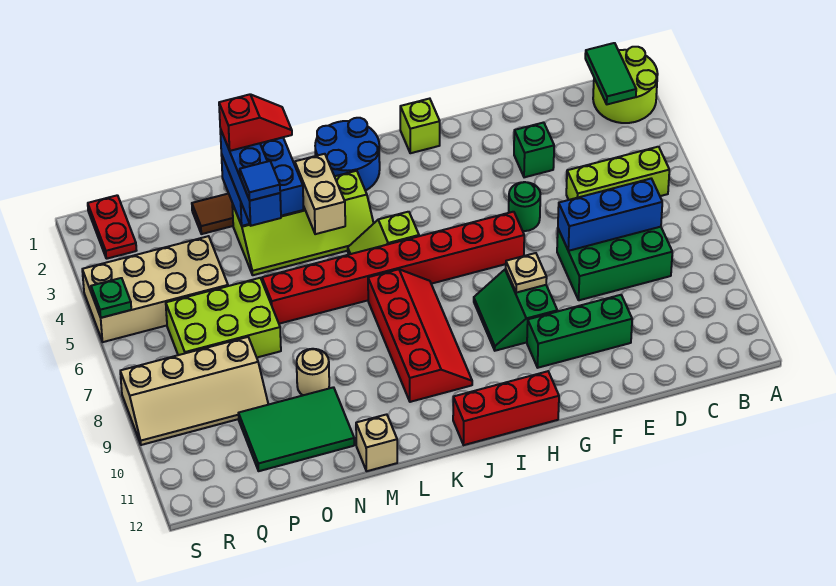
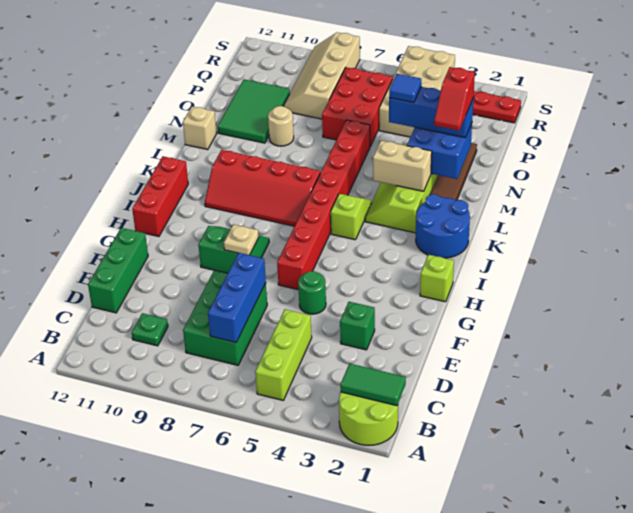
green brick E10:G10 level 1 -> green brick D12:F12 level 1
lime brick O6:Q7 level 1 -> red brick O6:Q7 level 1
green plate S5 level 2 -> green plate C10 level 1

